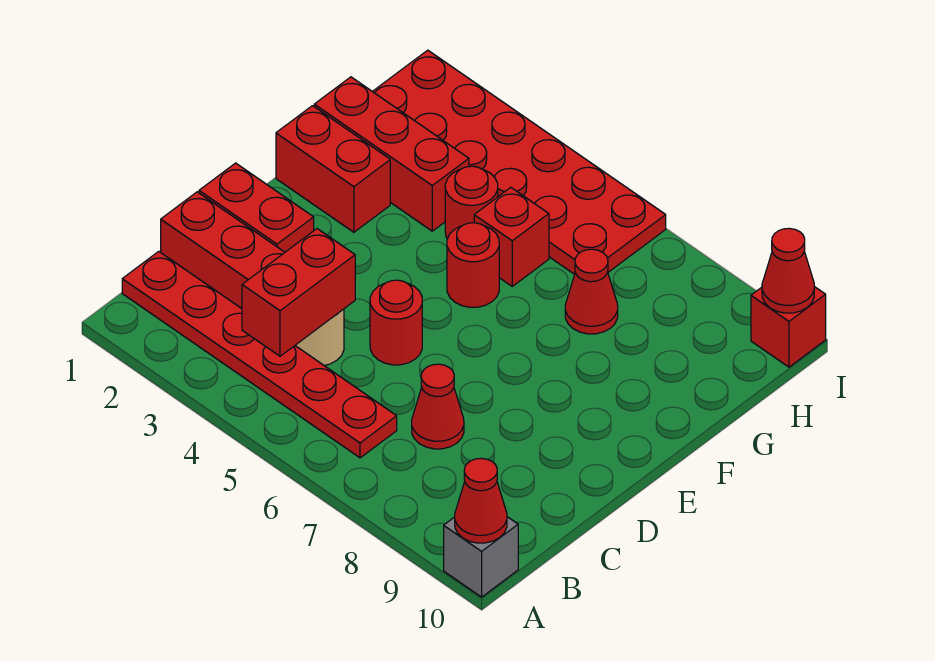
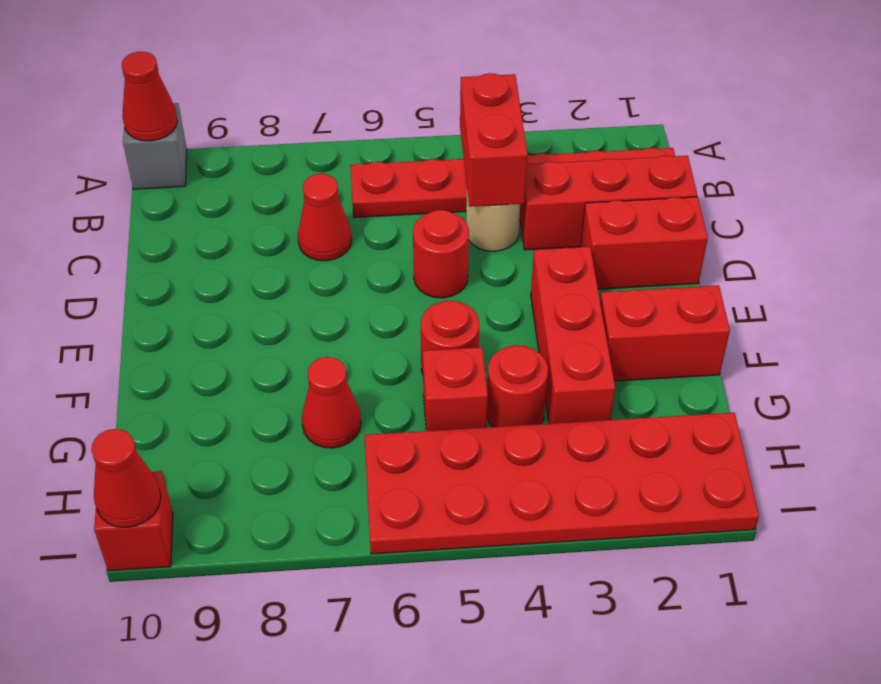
red brick G1:G3 level 1 -> red brick E3:G3 level 1

